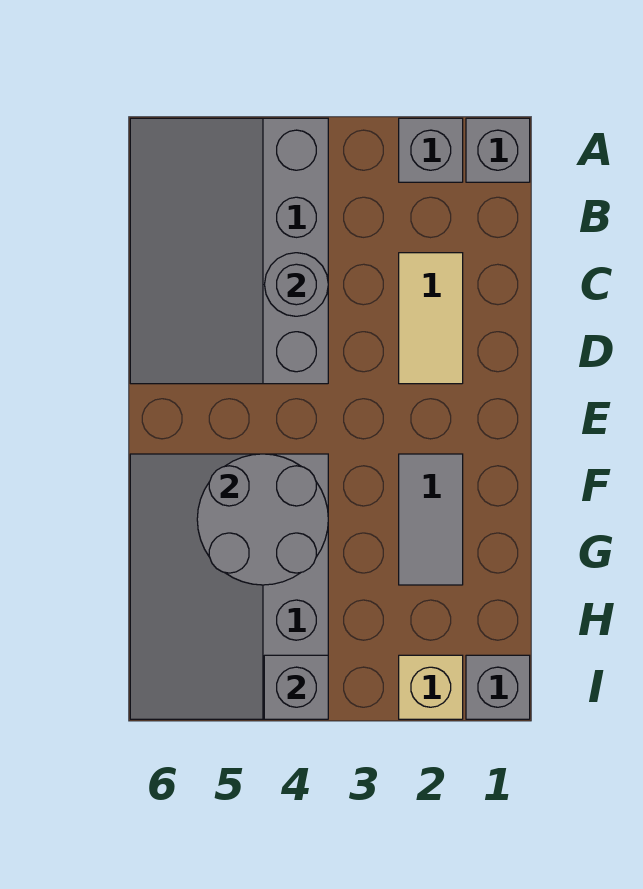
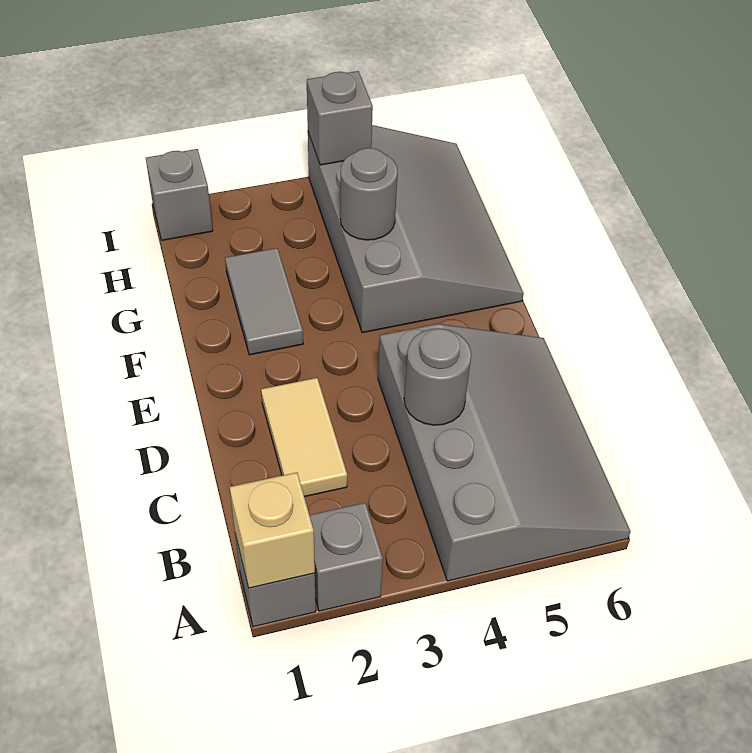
grey round brick F4:G5 level 2 -> grey round brick G4 level 2
tan brick I2 level 1 -> tan brick A1 level 2

